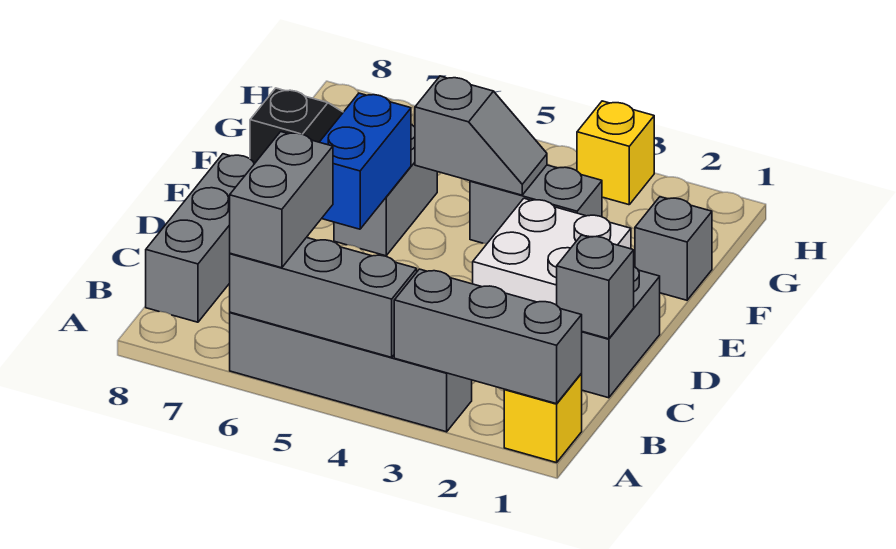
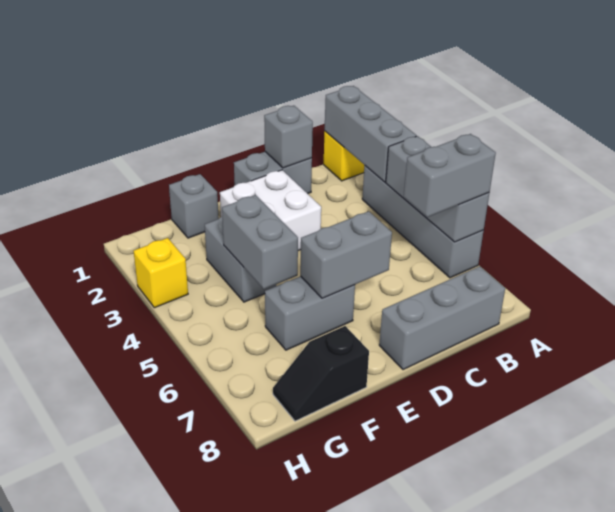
blue brick D6:E6 level 2 -> grey brick D6:E6 level 2
grey slope F4:F5 level 2 top 5 -> grey brick F4:F5 level 2

